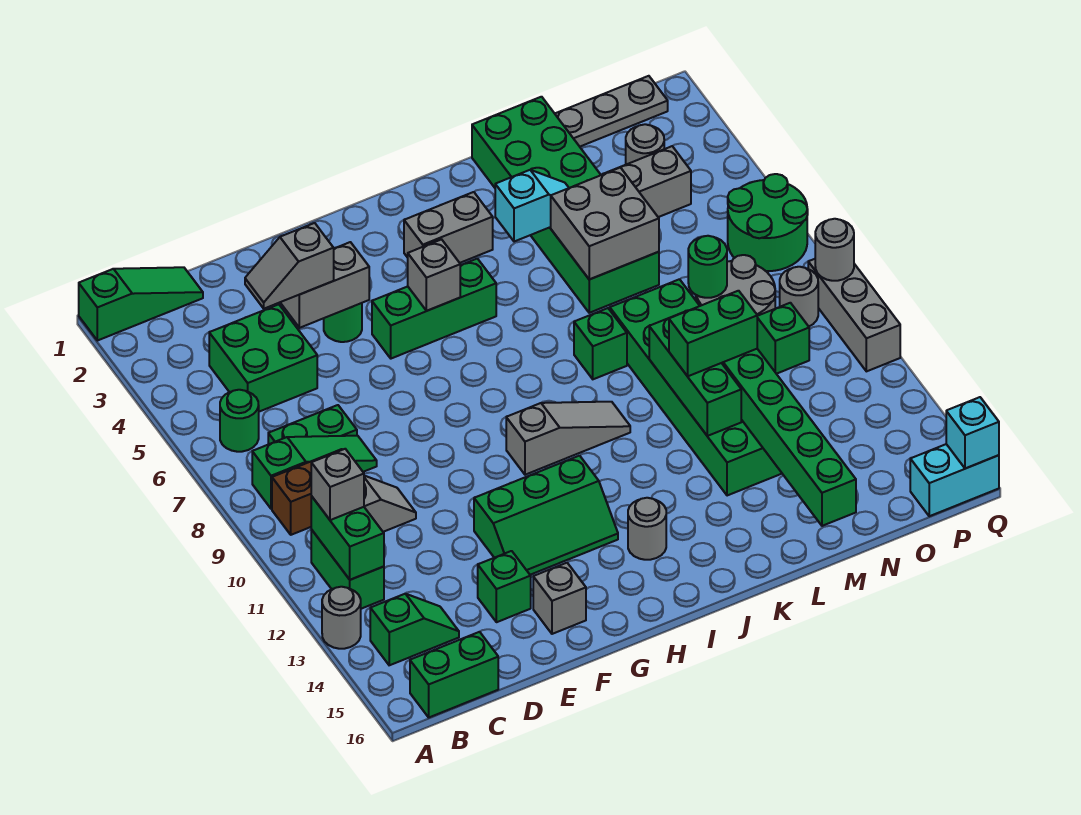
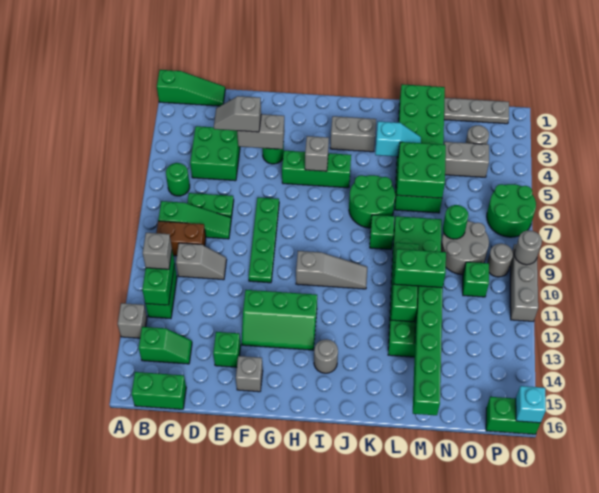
grey round brick A13 level 1 -> grey brick A13 level 1
none -> green plate F7:F10 level 1
none -> green round brick J6:K7 level 1
grey brick L5:M6 level 2 -> green brick L5:M6 level 2
cyan brick P16:Q16 level 1 -> green brick P16:Q16 level 1

